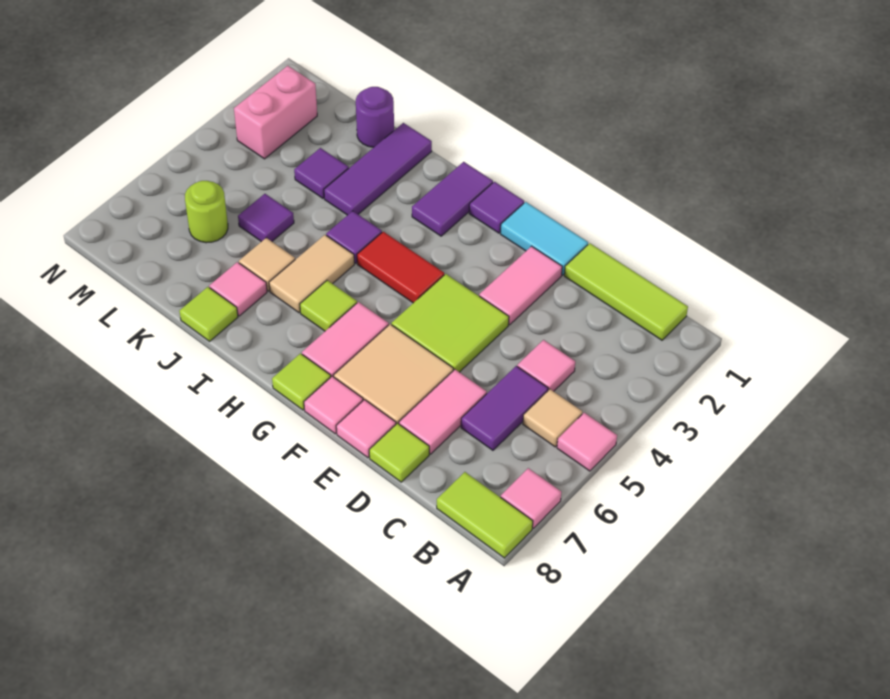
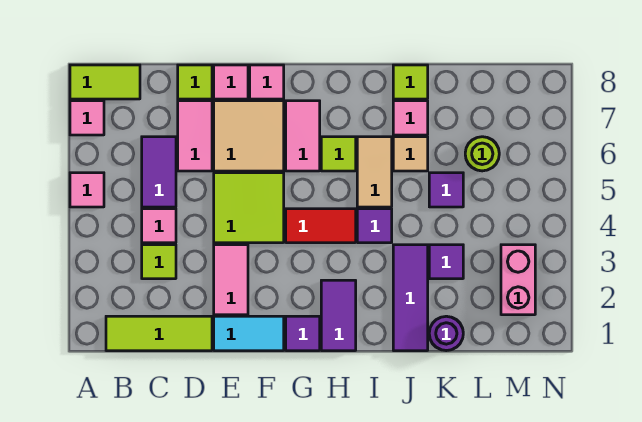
tan tile B5 level 1 -> none
lime tile G8 level 1 -> lime tile C3 level 1

